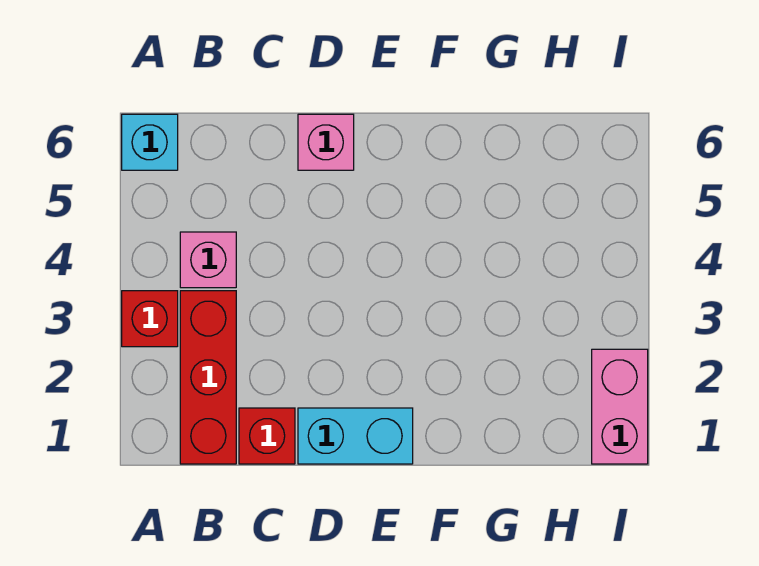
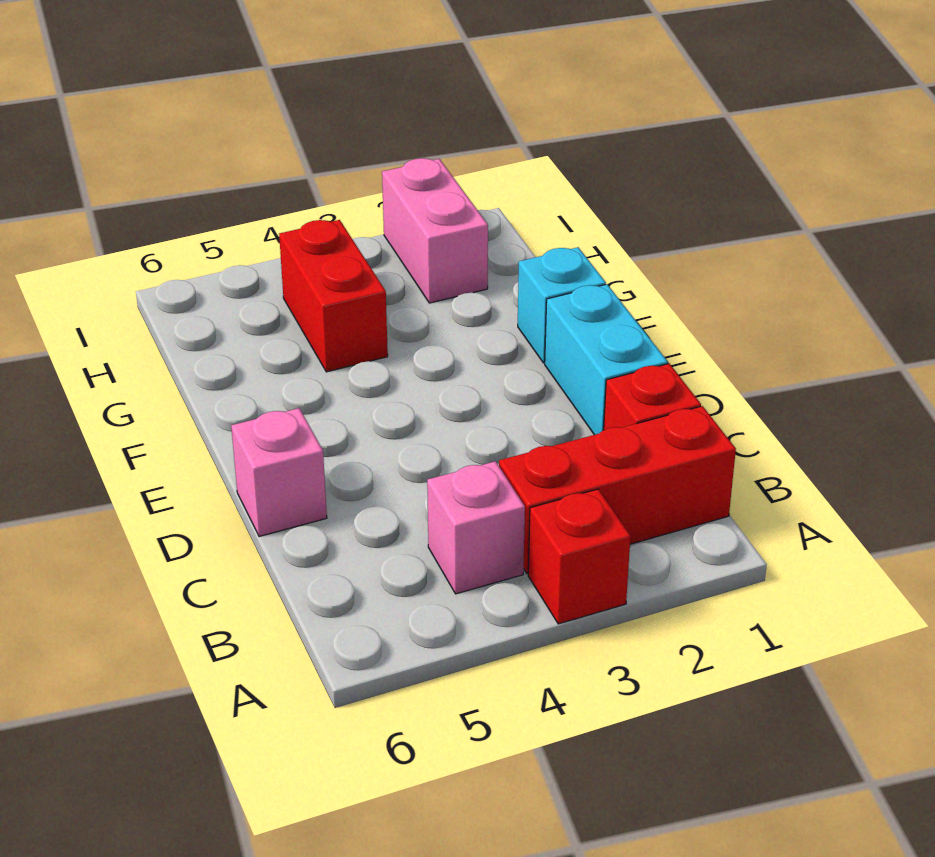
cyan brick A6 level 1 -> cyan brick F1 level 1
none -> red brick G4:H4 level 1
pink brick I1:I2 level 1 -> pink brick H2:I2 level 1

